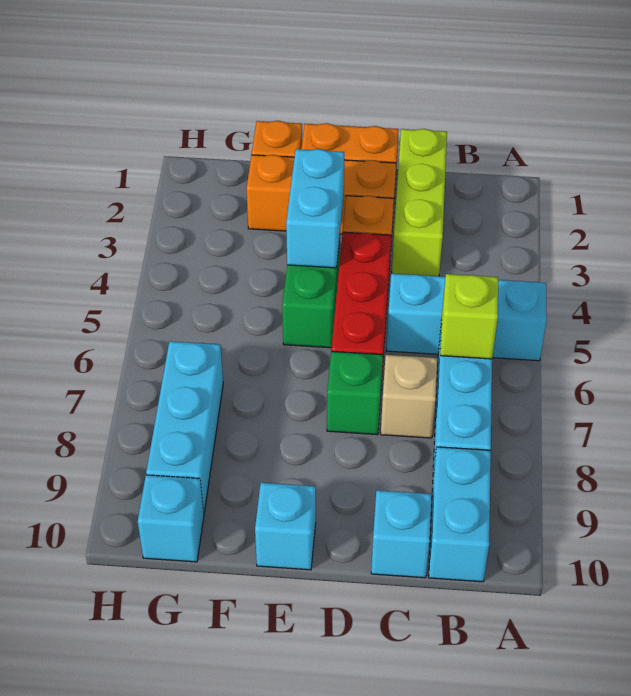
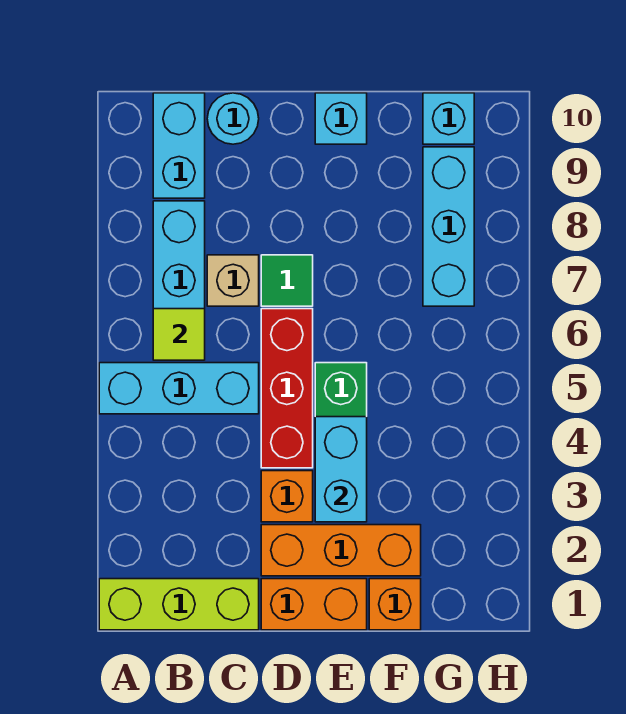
lime brick B6 level 2 -> lime tile B6 level 2
lime brick C1:C3 level 1 -> lime brick A1:C1 level 1
cyan brick C10 level 1 -> cyan round brick C10 level 1
green brick D7 level 1 -> green tile D7 level 1

